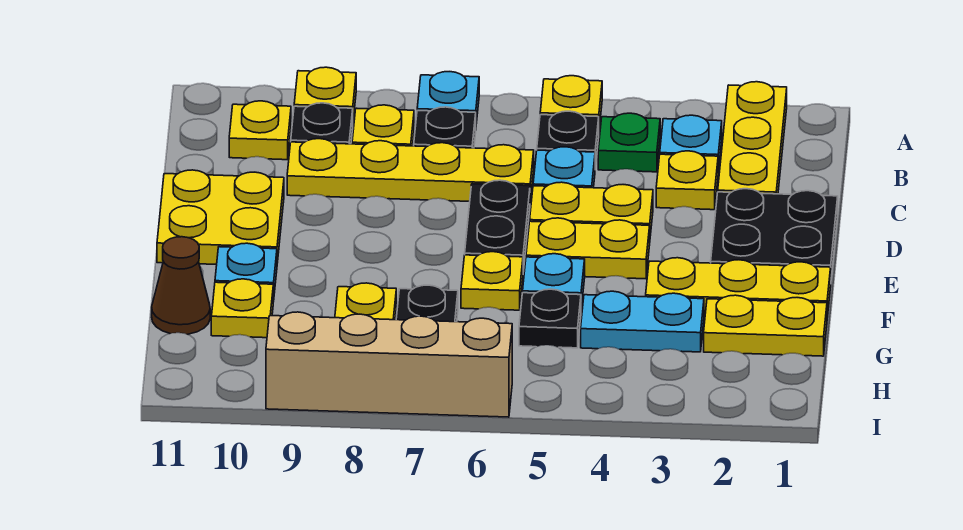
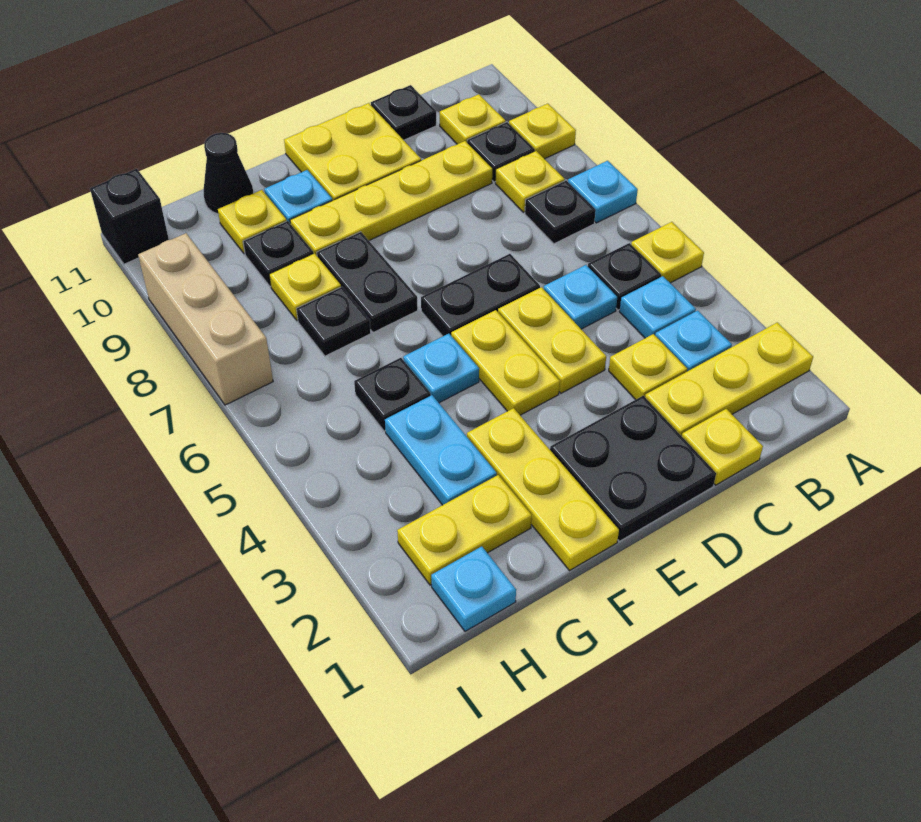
green plate B4 level 1 -> cyan plate B4 level 1
yellow plate C6:C9 level 1 -> yellow plate C9:F9 level 1
none -> black plate C11 level 1
yellow plate F6 level 1 -> yellow plate C1 level 1
none -> black plate F7:F8 level 1
yellow plate G1:G2 level 1 -> yellow plate G2:H2 level 1
none -> black plate G9 level 1
brown cone G11 level 1 -> black cone G11 level 1
none -> cyan plate H1 level 1
tan brick I6:I9 level 1 -> tan brick I7:I9 level 1
none -> black brick I11 level 1

